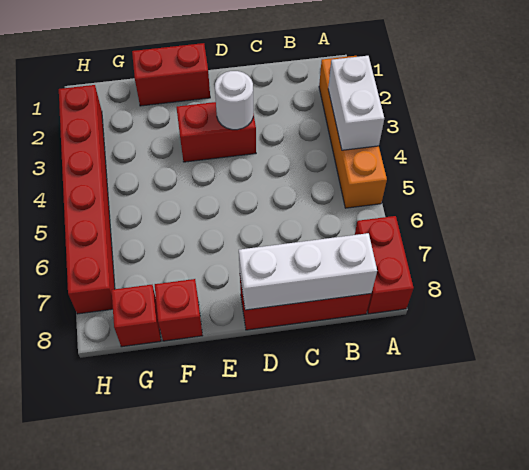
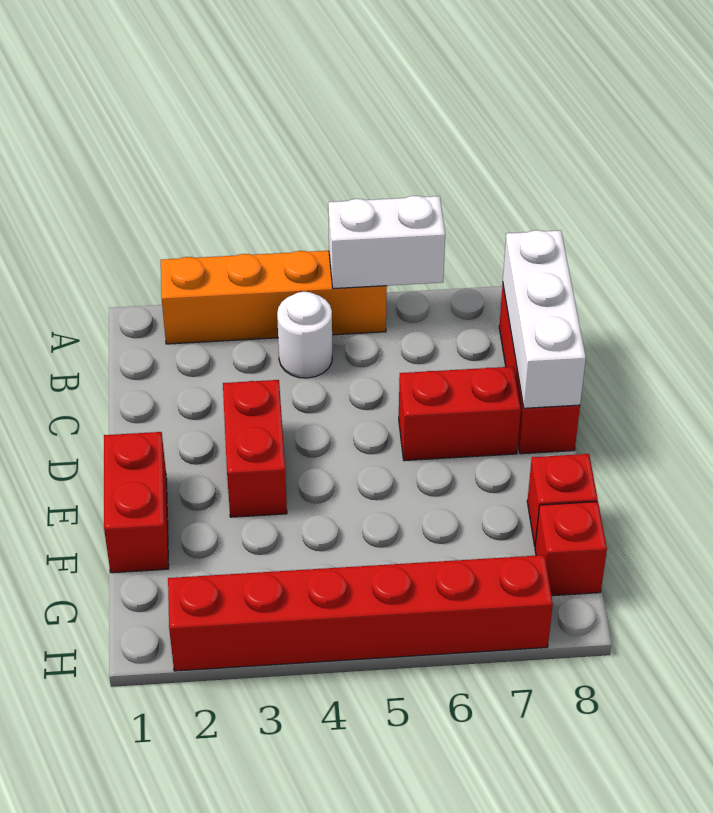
white brick A3:A4 level 2 -> white brick A5:A6 level 2
red brick A7:A8 level 1 -> red brick D6:D7 level 1
white round brick D3 level 2 -> white round brick B4 level 1

